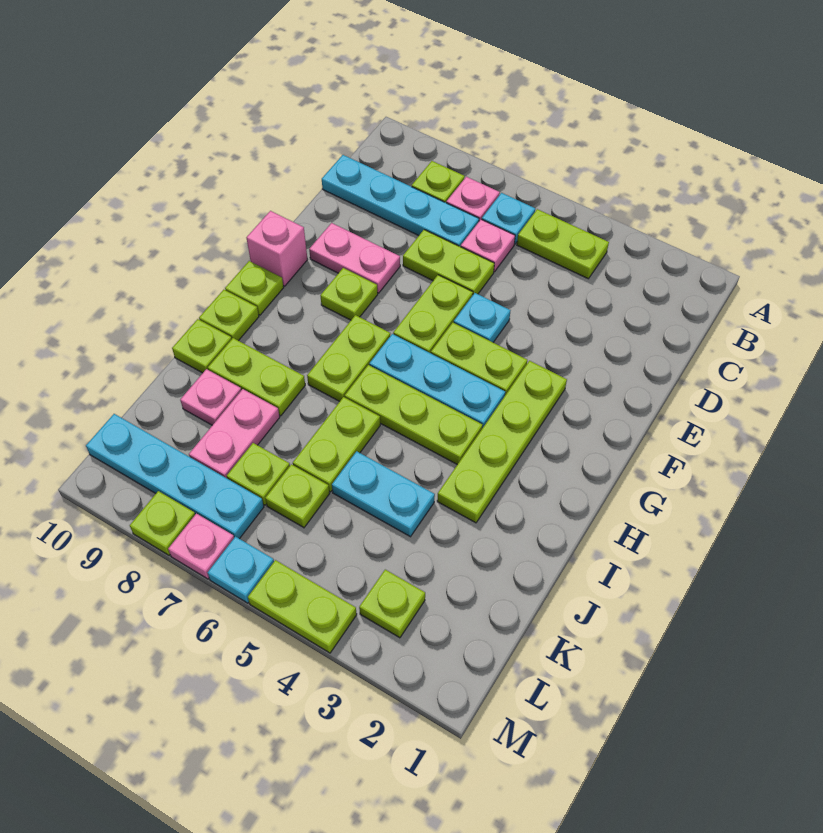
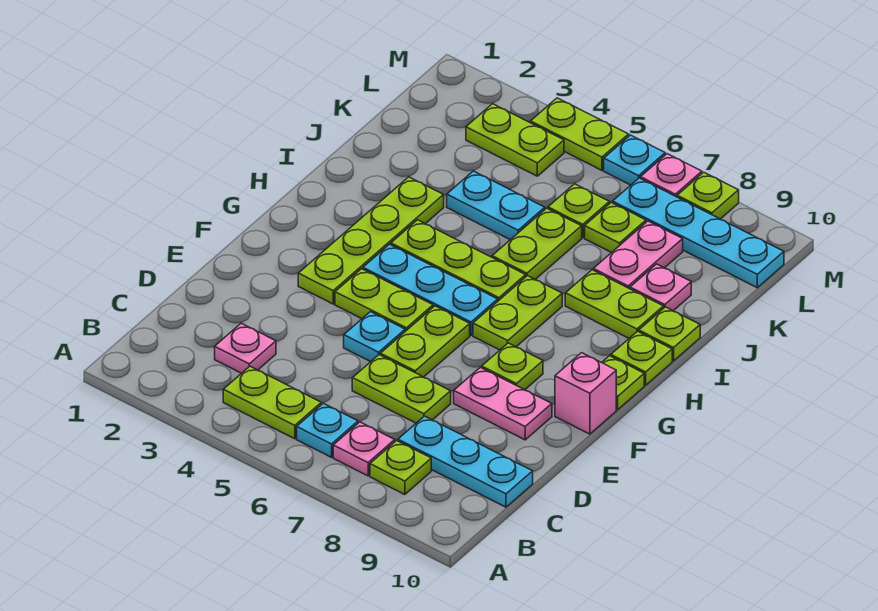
pink plate C6 level 1 -> pink plate C3 level 1
cyan plate C7:C10 level 1 -> cyan plate C8:C10 level 1
lime plate L3 level 1 -> lime plate L3:L4 level 1

